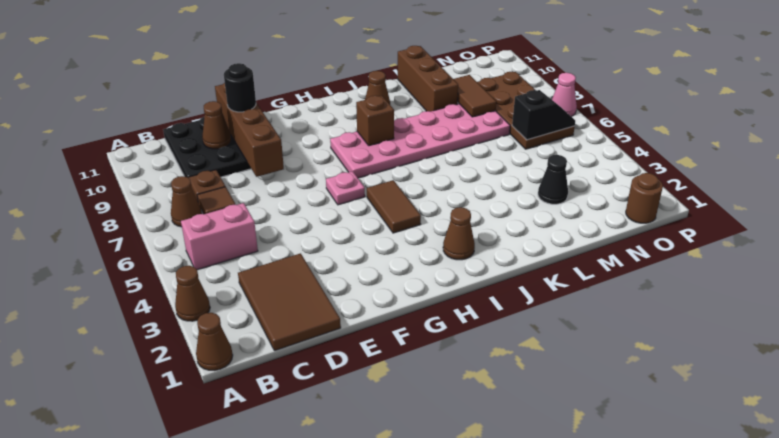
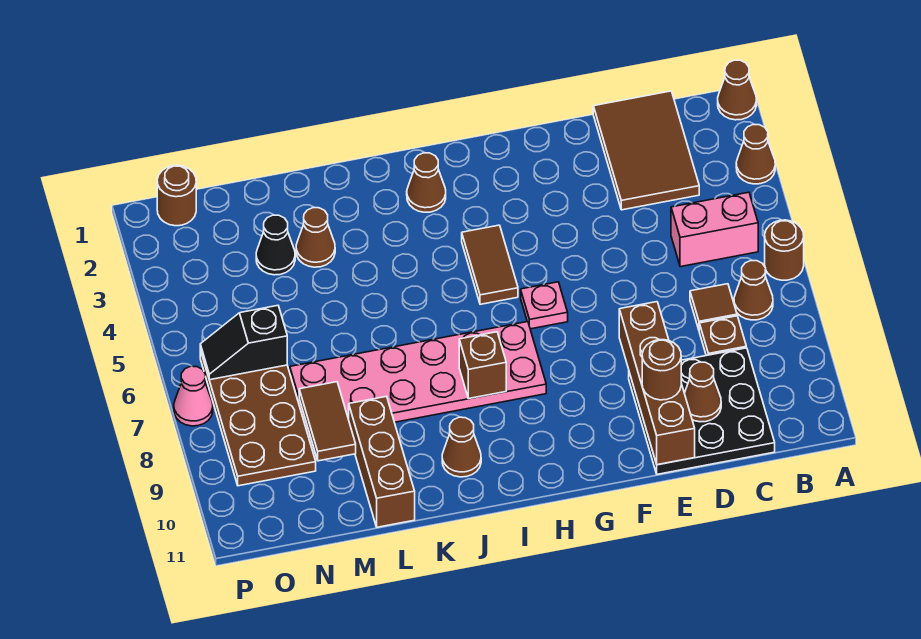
none -> brown round brick A6 level 1
black round brick E10 level 3 -> brown round brick E10 level 3
none -> brown cone L3 level 1

